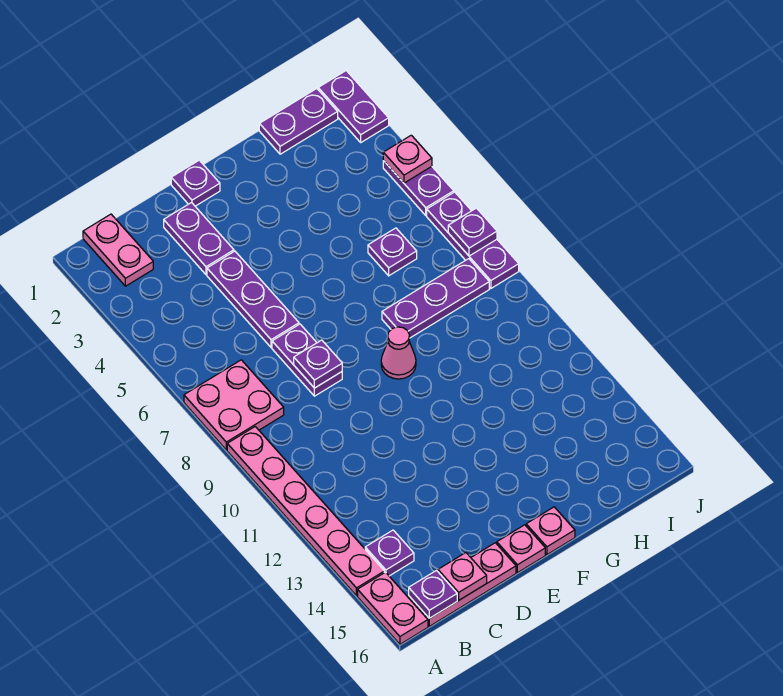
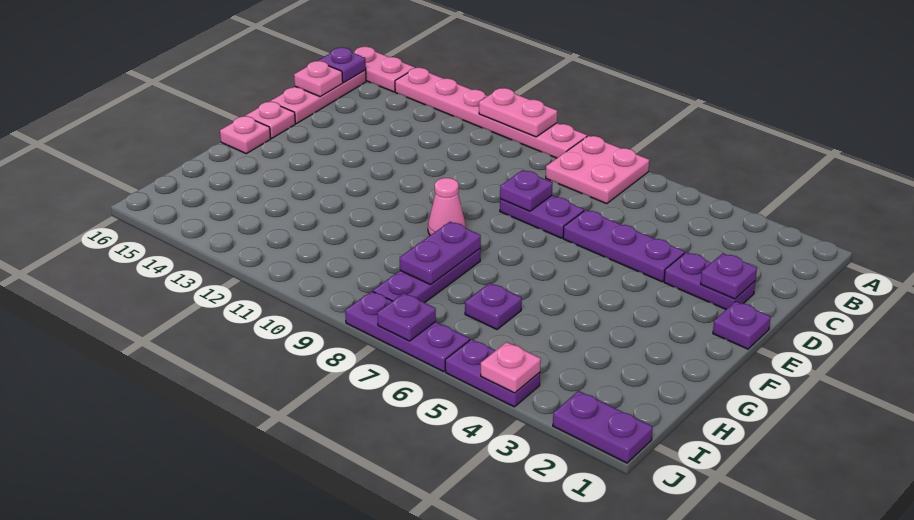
pink plate B1:B2 level 1 -> pink plate A10:A11 level 2
purple plate B14 level 1 -> purple plate D2 level 2
purple plate H1:I1 level 1 -> purple plate G8:H8 level 2

